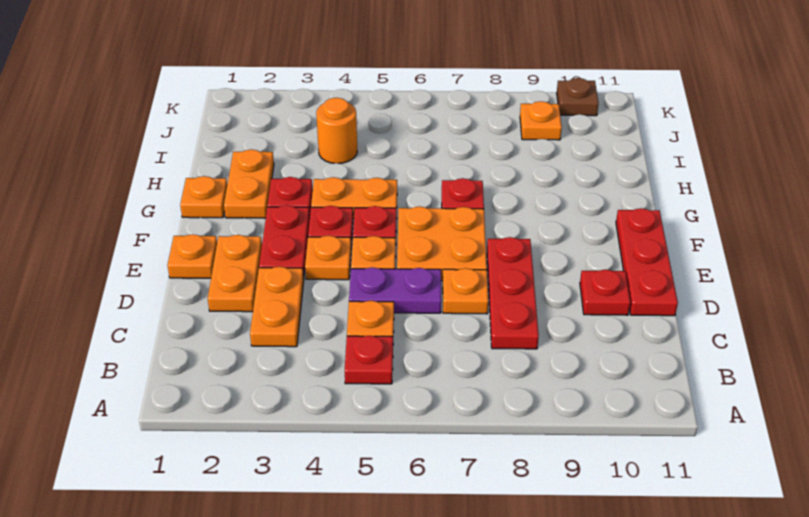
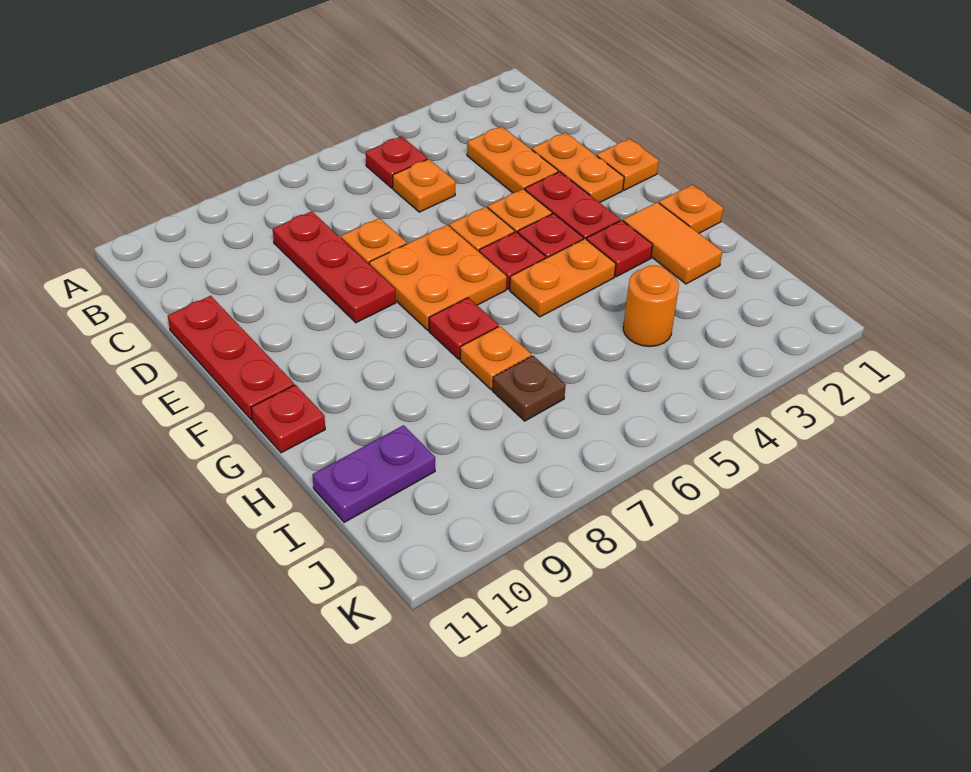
purple plate D5:D6 level 1 -> purple plate I10:I11 level 1
red plate D10 level 1 -> red plate G11 level 1
orange plate G2:H2 level 1 -> orange tile G2:H2 level 1
orange plate J9 level 1 -> orange plate H7 level 1
brown plate K10 level 1 -> brown plate I7 level 1

